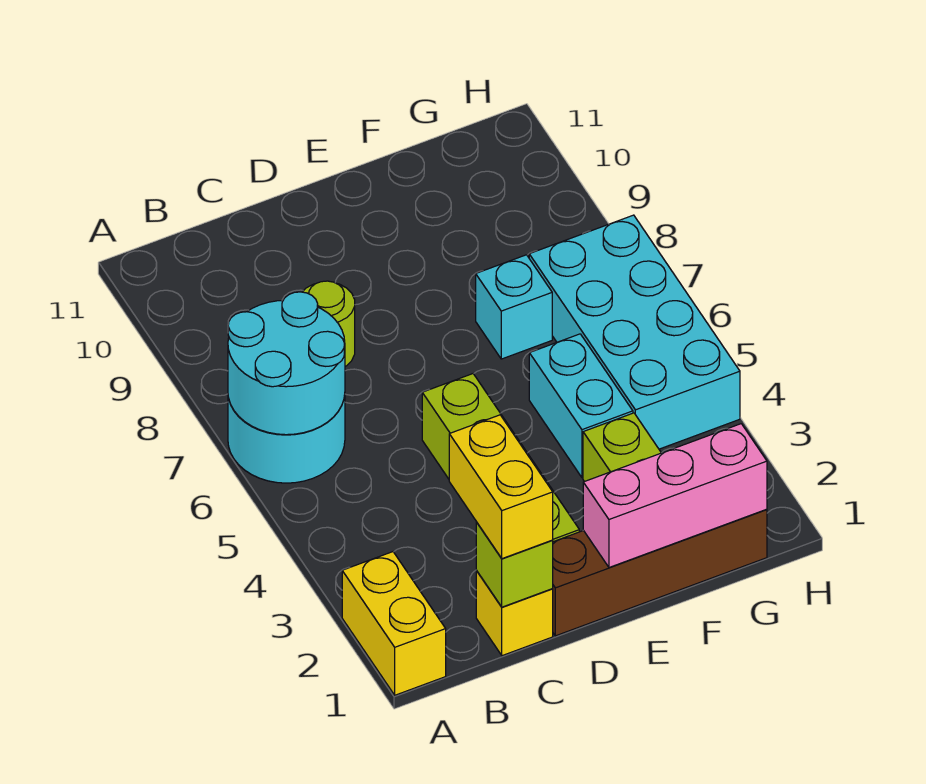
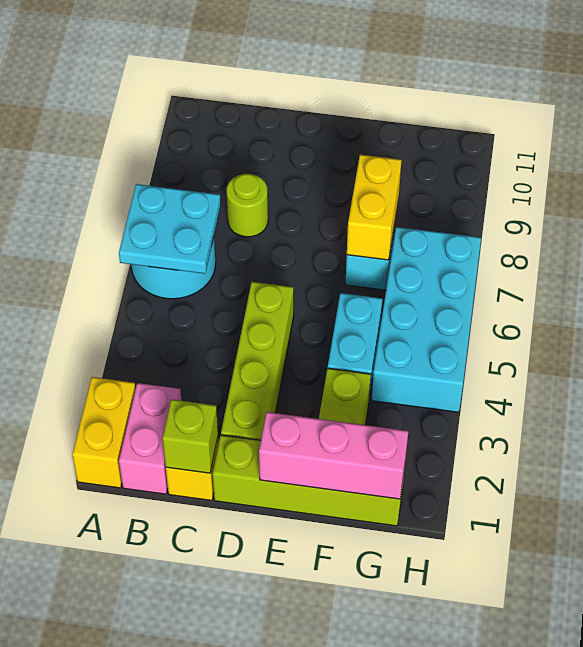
cyan round brick A6:B7 level 2 -> cyan plate A6:B7 level 2
none -> pink brick B1:B2 level 1
yellow brick C1:C2 level 3 -> yellow brick F7:F8 level 2
brown brick D1:G1 level 1 -> lime brick D1:G1 level 1

